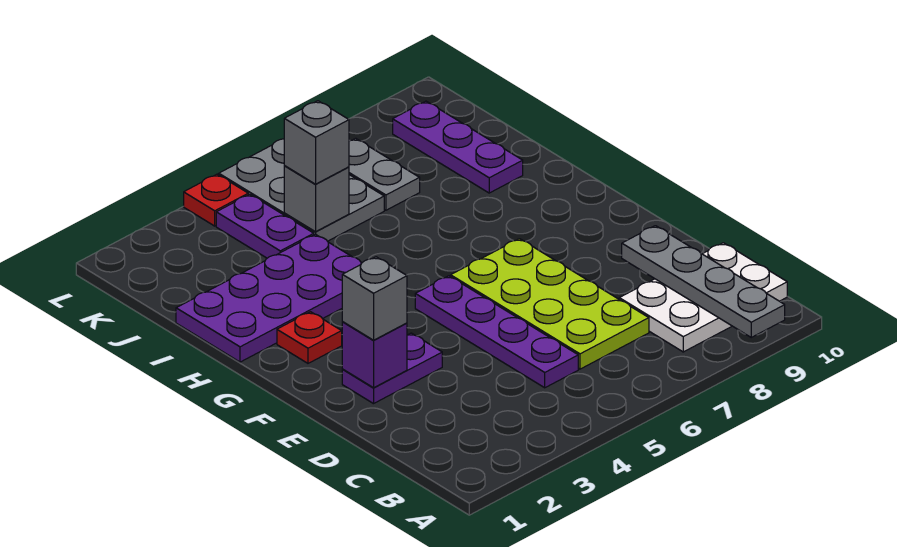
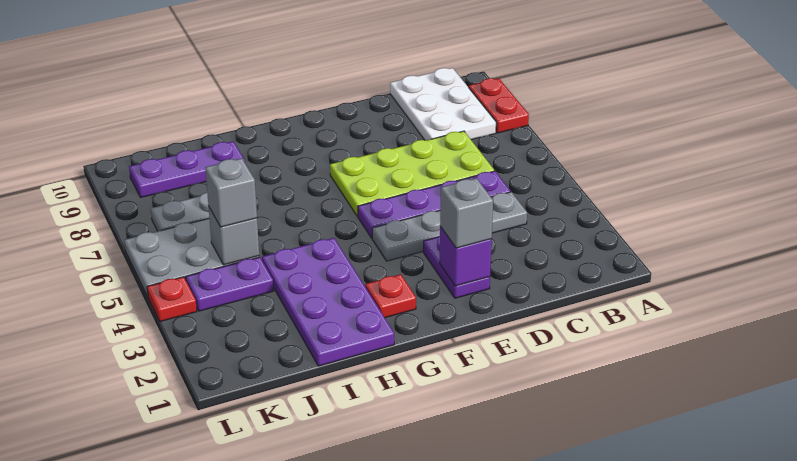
none -> red plate A8:A9 level 1
grey plate A9:D9 level 2 -> grey plate C4:F4 level 1

